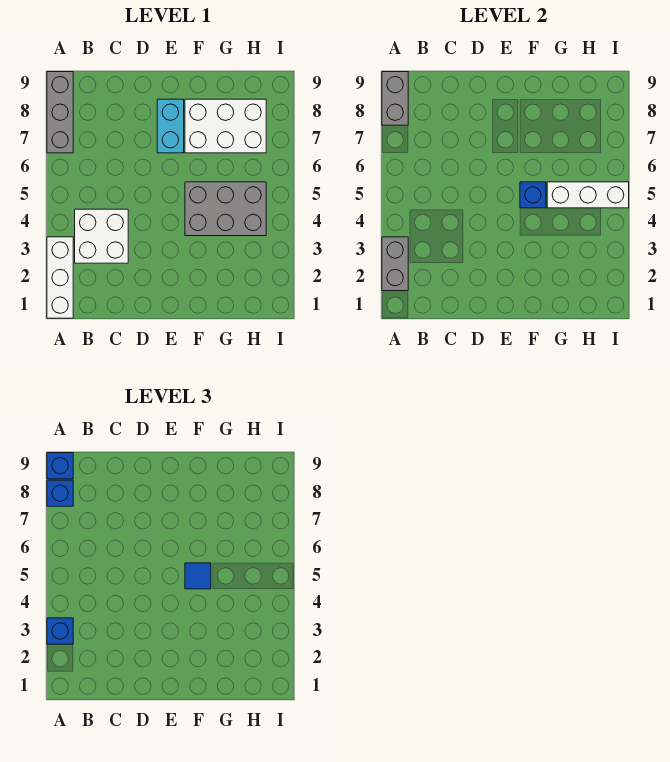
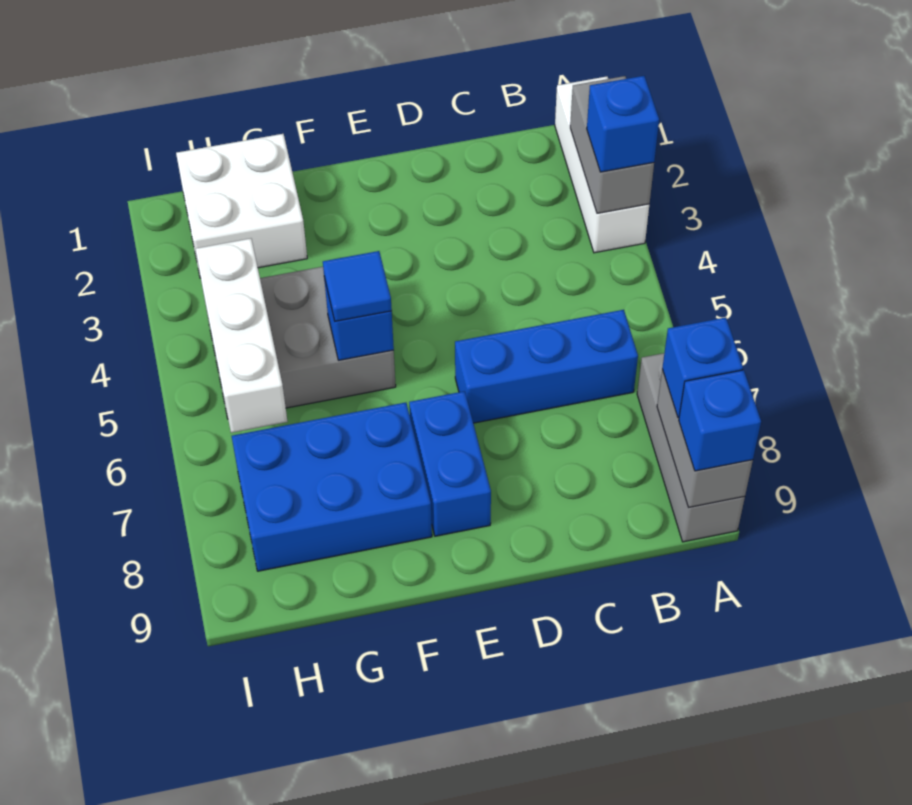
white brick B3:C4 level 1 -> white brick G1:H2 level 1
none -> blue brick B6:D6 level 1
cyan brick E7:E8 level 1 -> blue brick E7:E8 level 1
white brick F7:H8 level 1 -> blue brick F7:H8 level 1
white brick G5:I5 level 2 -> white brick H4:H6 level 2

